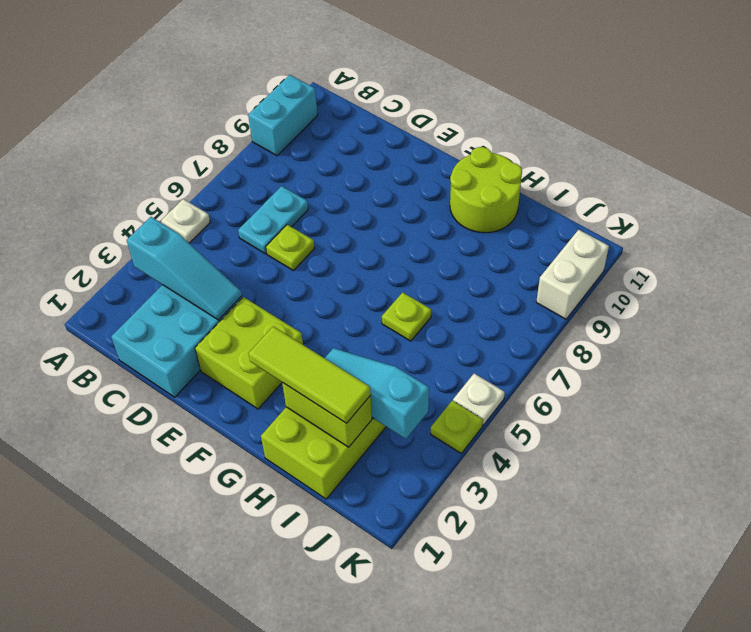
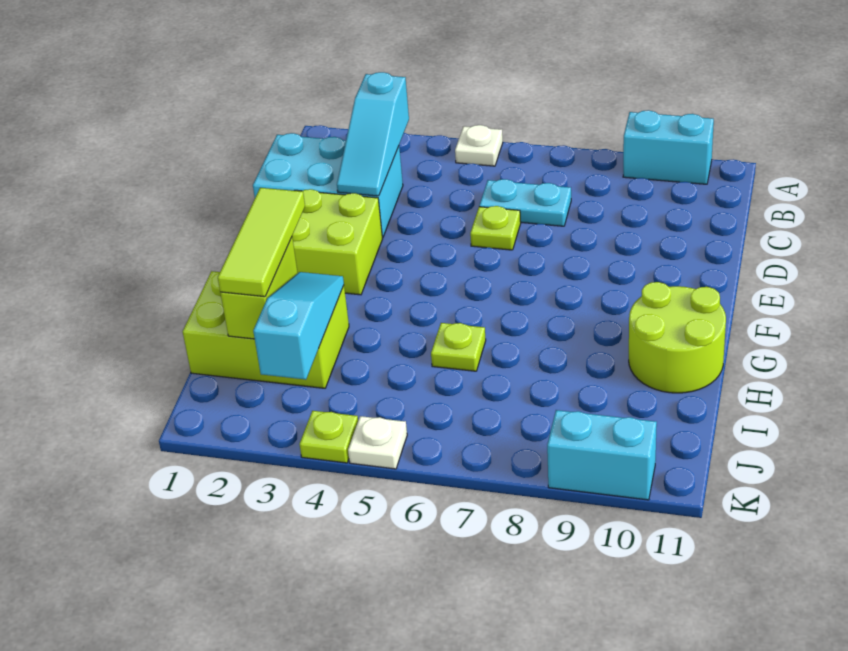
white brick K9:K10 level 1 -> cyan brick K9:K10 level 1

